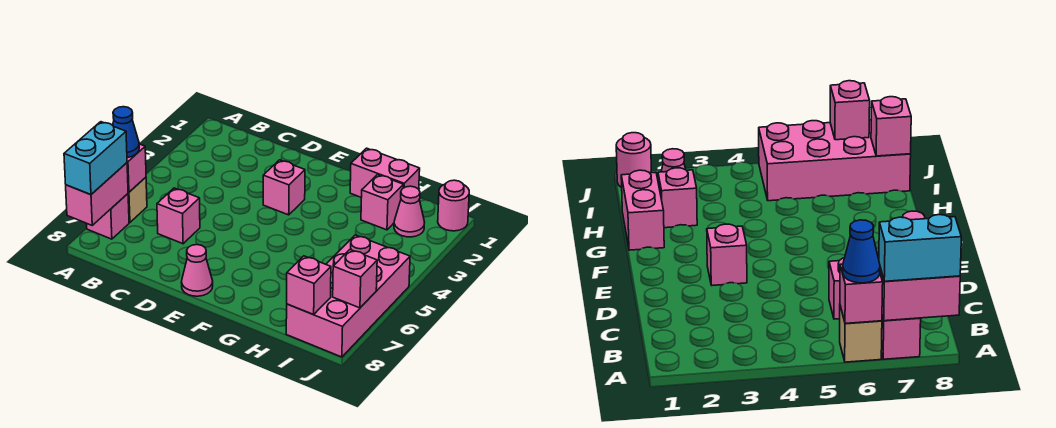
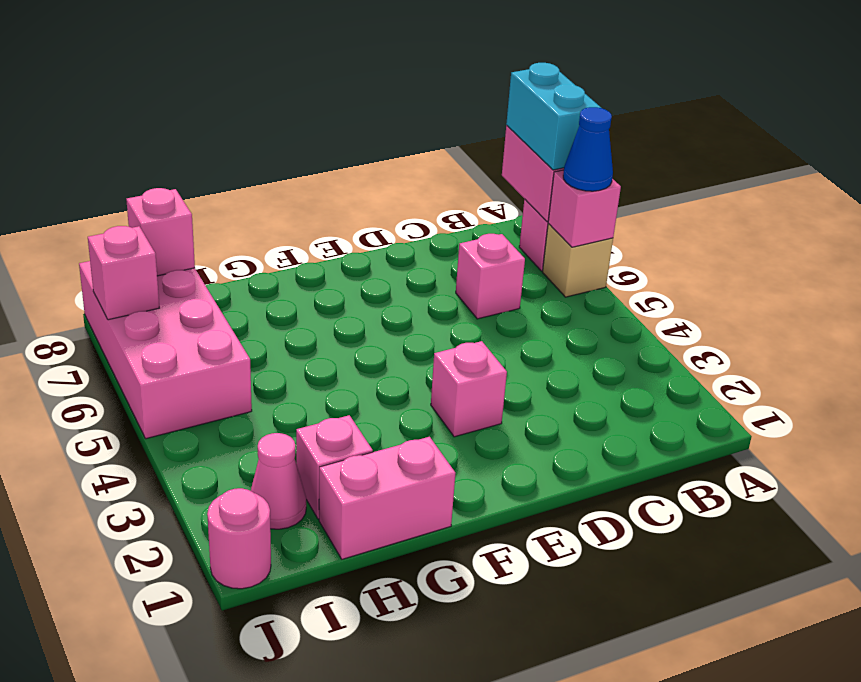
pink cone E8 level 1 -> none

